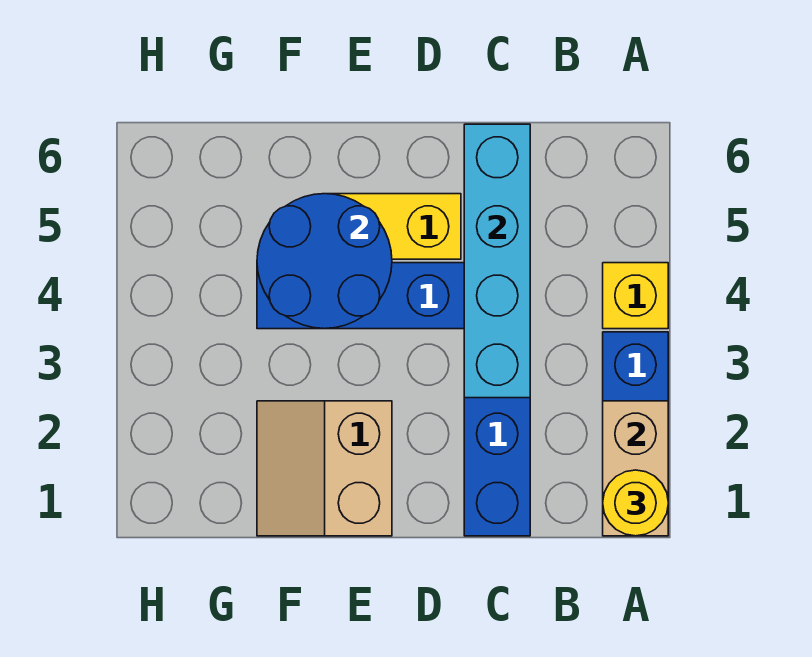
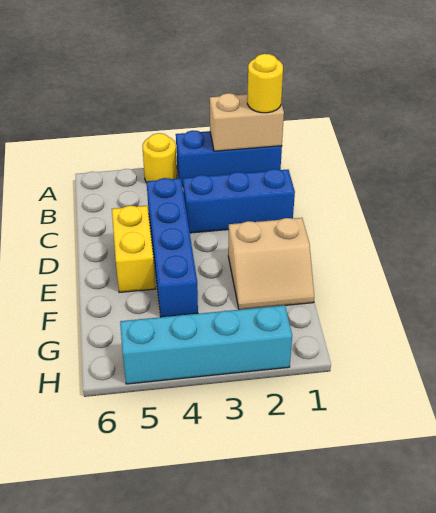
yellow brick A4 level 1 -> yellow round brick A4 level 1
cyan brick C3:C6 level 2 -> cyan brick H2:H5 level 1
blue round brick E4:F5 level 2 -> none

